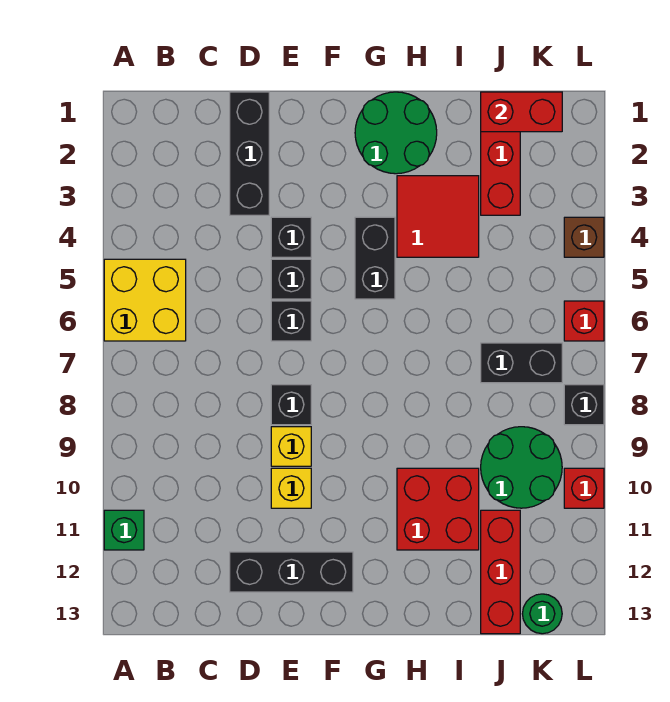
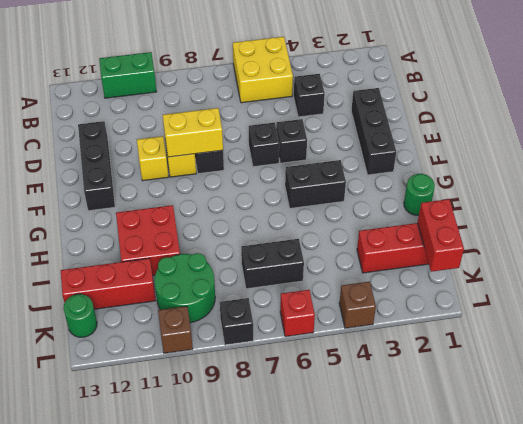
green brick A11 level 1 -> green brick A10:A11 level 1
black brick D1:D3 level 1 -> black brick D2:F2 level 1
black brick E4 level 1 -> black brick C4 level 1
none -> yellow brick E8:E9 level 2
green round brick G1:H2 level 1 -> green round brick H1 level 1
red tile H3:I4 level 1 -> none
black brick J7:K7 level 1 -> black brick J6:J7 level 1
red brick L10 level 1 -> brown brick L10 level 1

